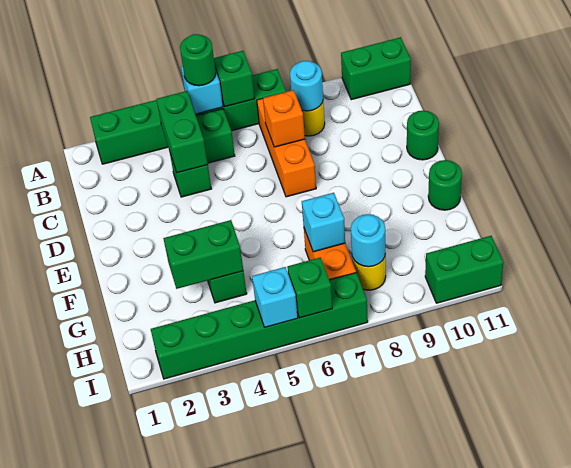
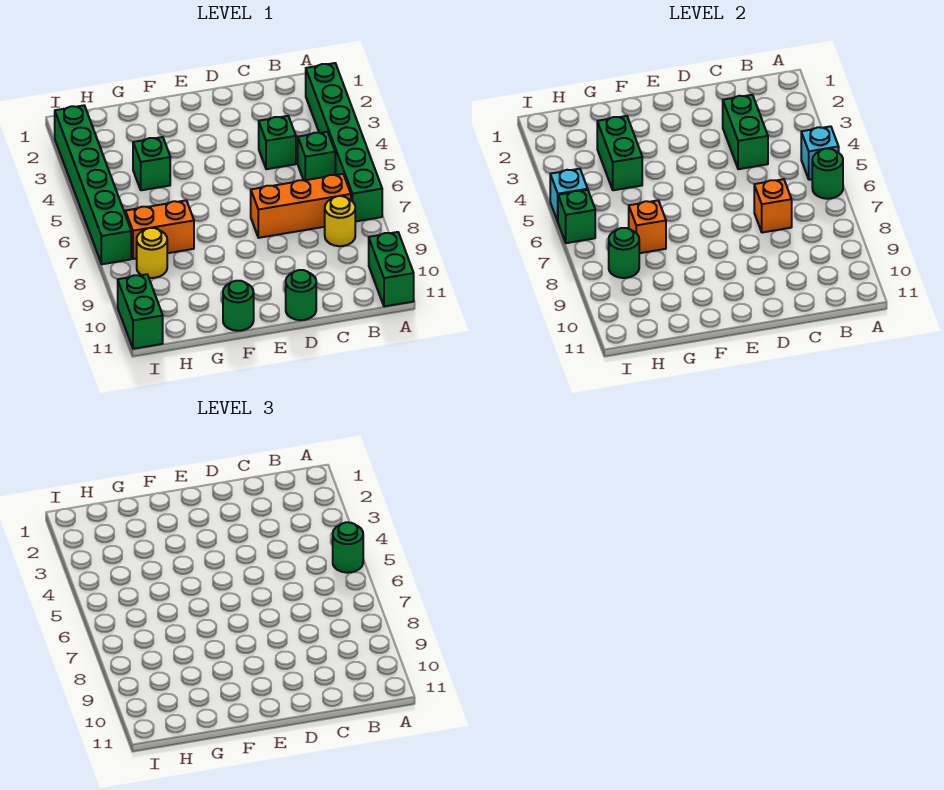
green brick A6 level 2 -> green round brick A6 level 2
green brick B4:C4 level 2 -> green brick C3:C4 level 2
cyan round brick B8 level 2 -> none
cyan brick G7 level 2 -> orange brick G7 level 2
cyan round brick H8 level 2 -> green round brick H8 level 2

